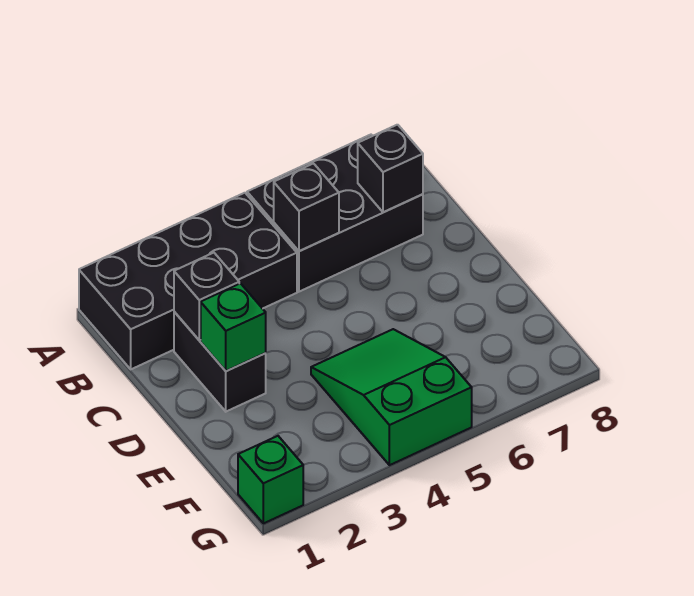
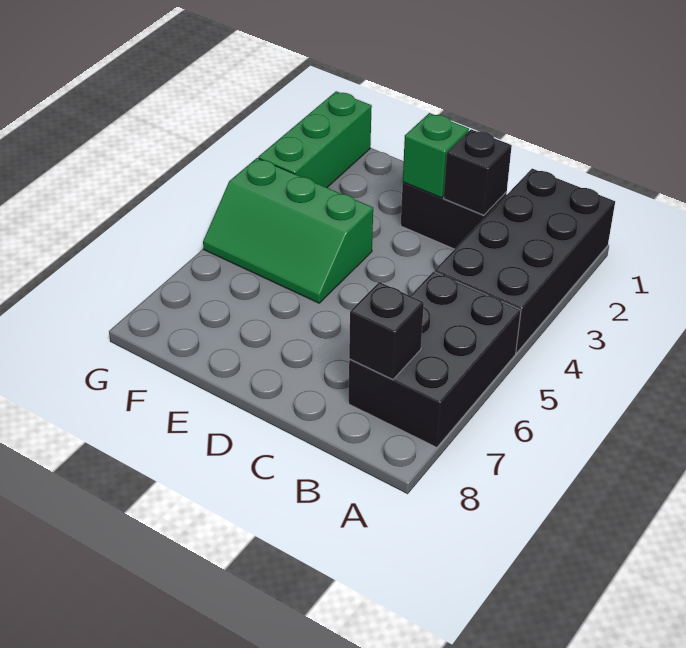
black brick B5 level 2 -> none
green slope E4:G5 level 1 top G -> green slope E4:G5 level 1 top 4
green brick G1 level 1 -> green brick G1:G3 level 1

